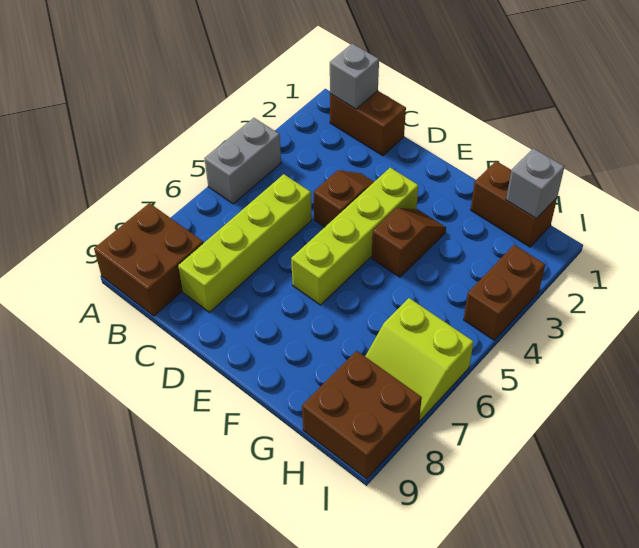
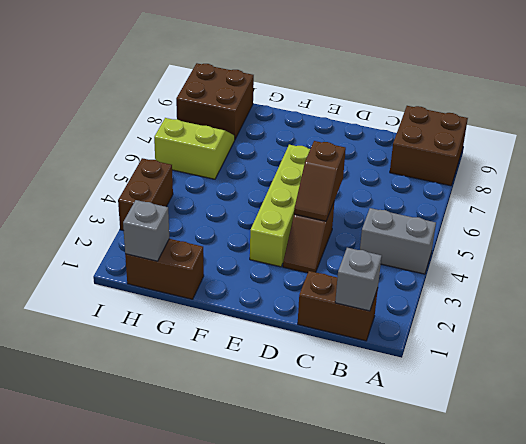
grey brick A4:A5 level 1 -> grey brick A4:B4 level 1
lime brick C5:C8 level 1 -> none
brown slope F3:F4 level 1 top 4 -> brown slope D4:D5 level 2 top 5

